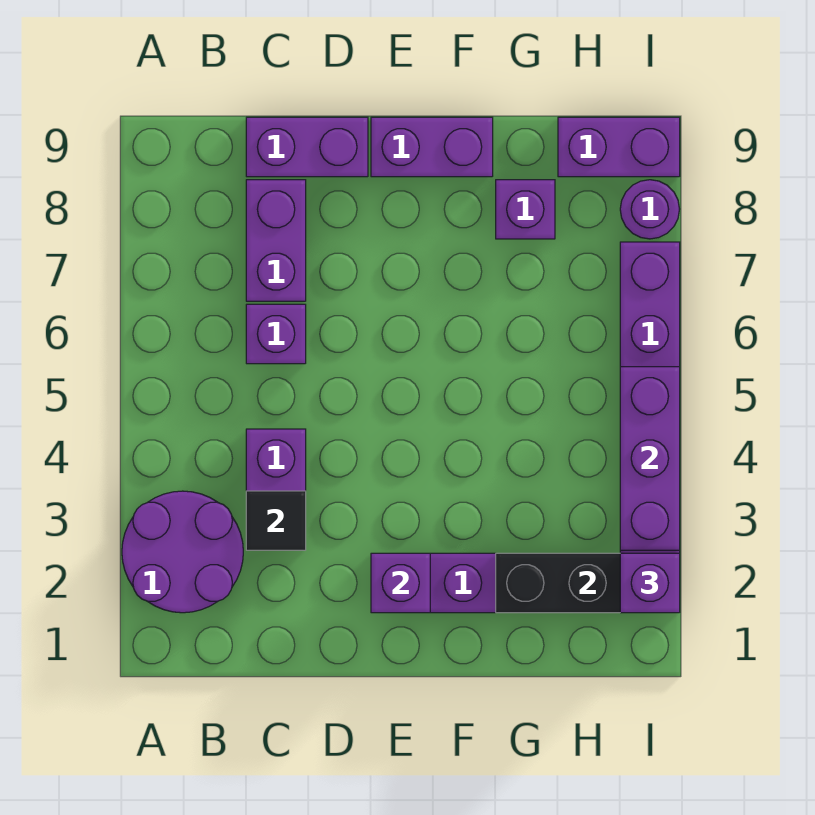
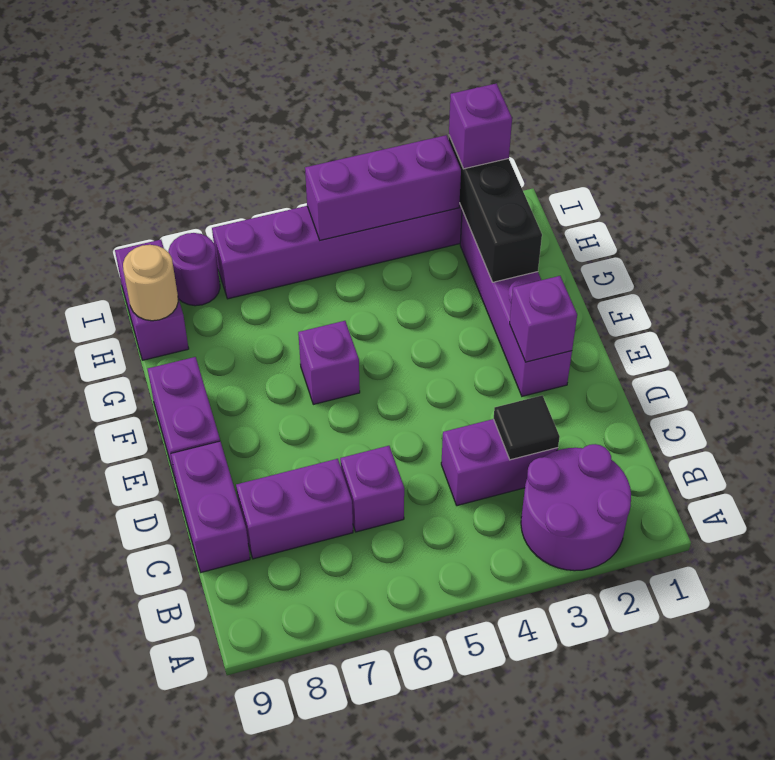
purple brick G8 level 1 -> purple brick F6 level 1
none -> tan round brick H9 level 2

